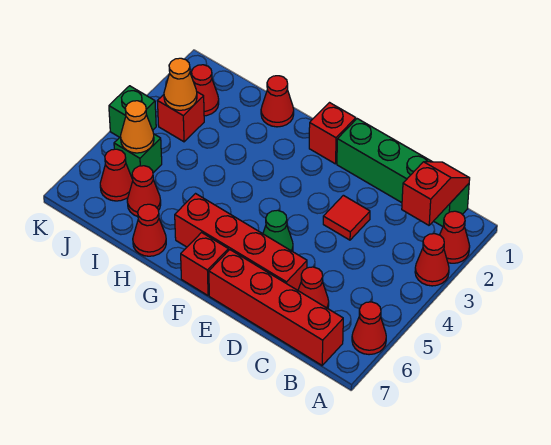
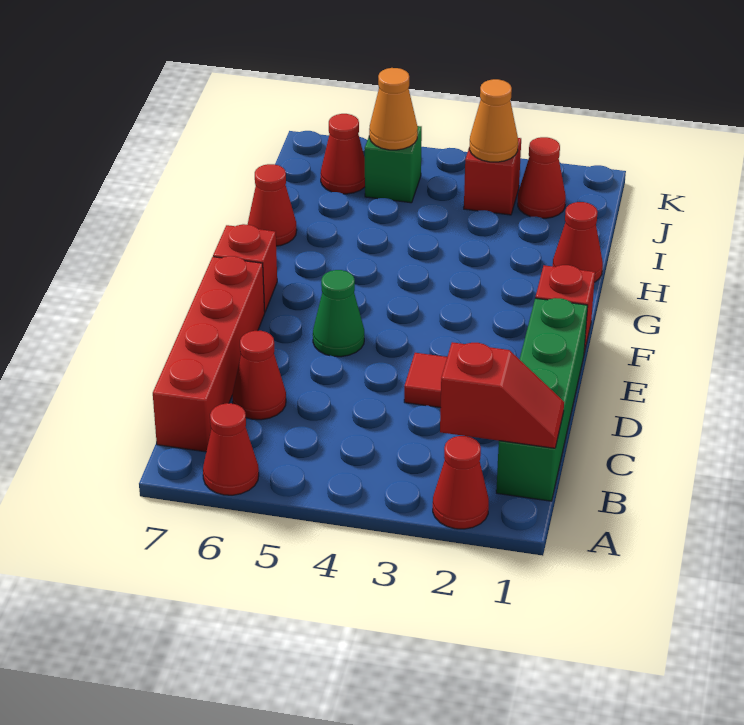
red cone A3 level 1 -> none
red brick D6:G6 level 1 -> none
red cone I6 level 1 -> none
green brick K4 level 1 -> none

